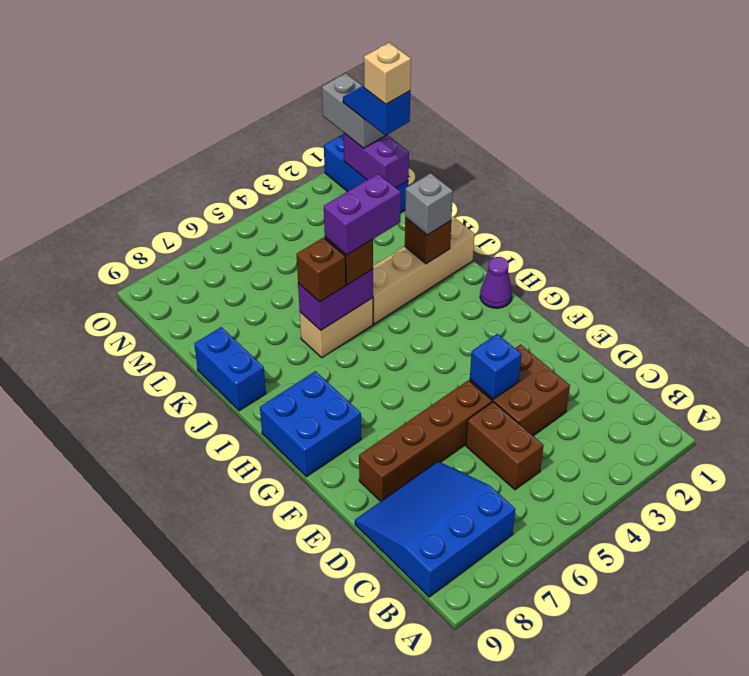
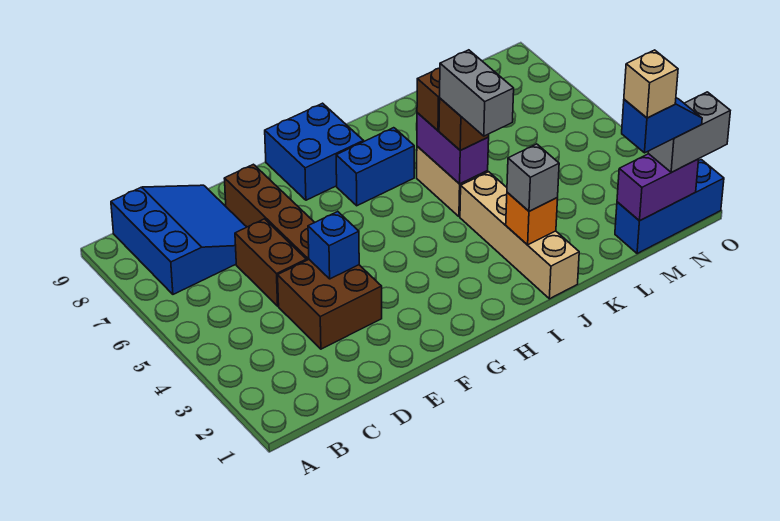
brown brick C5:D5 level 1 -> brown brick D5:D6 level 1
purple cone H1 level 1 -> none
brown brick J2 level 2 -> orange brick J2 level 2
purple brick J4:J5 level 4 -> grey brick J4:J5 level 4
blue brick J9:K9 level 1 -> blue brick H7:I7 level 1

